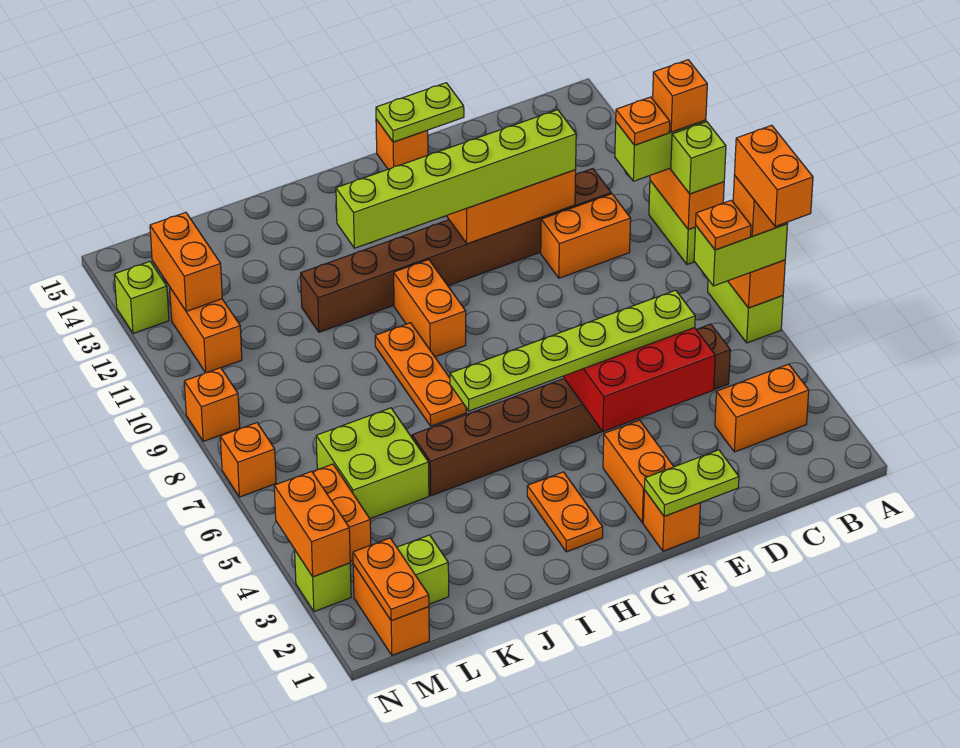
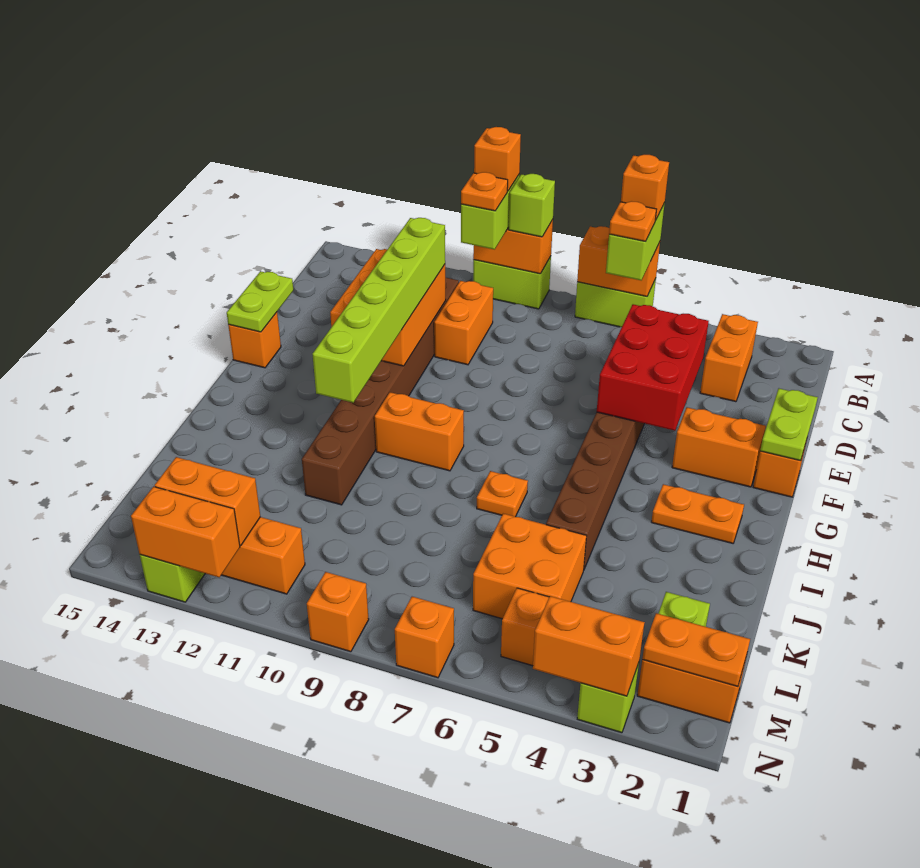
orange brick A5:A6 level 5 -> orange brick N12:N13 level 2
lime plate D5:I5 level 3 -> none
orange plate I7:I9 level 1 -> orange plate I7 level 1
lime brick K5:L6 level 1 -> orange brick K5:L6 level 1

